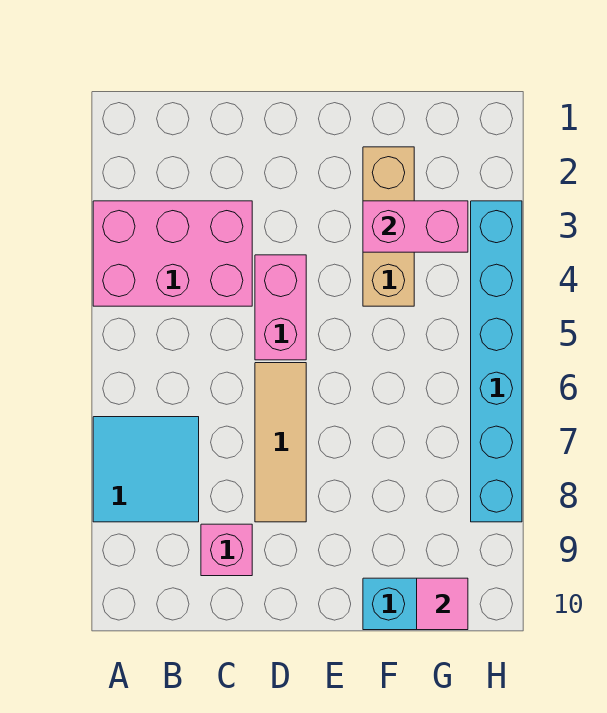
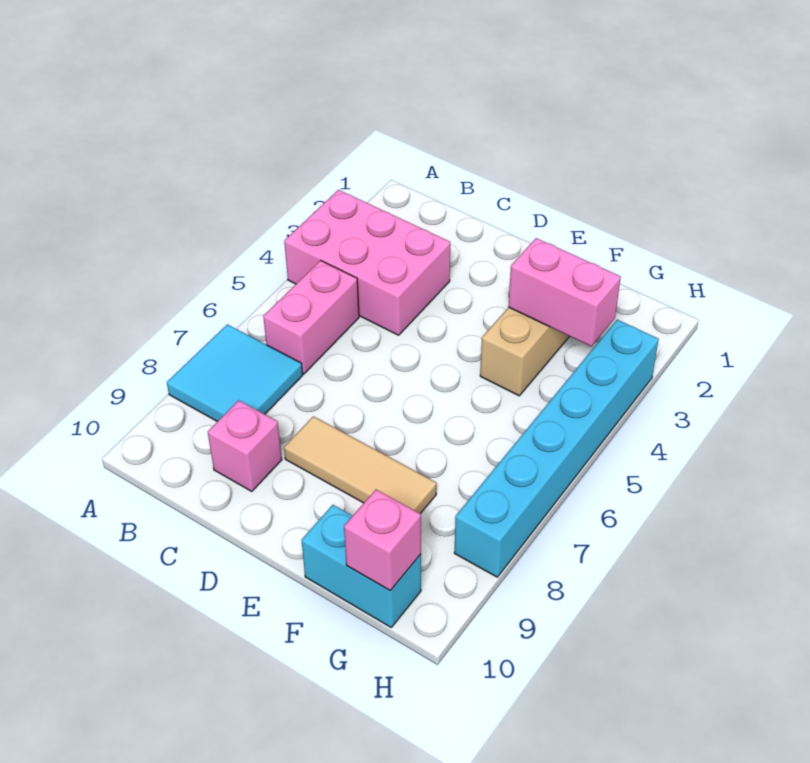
pink brick D4:D5 level 1 -> pink brick B5:B6 level 1
tan tile D6:D8 level 1 -> tan tile D8:F8 level 1
pink tile G10 level 2 -> pink brick G10 level 2

